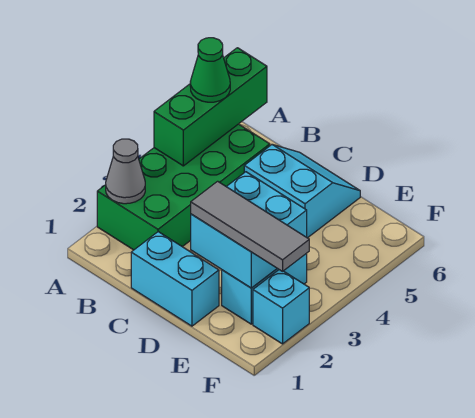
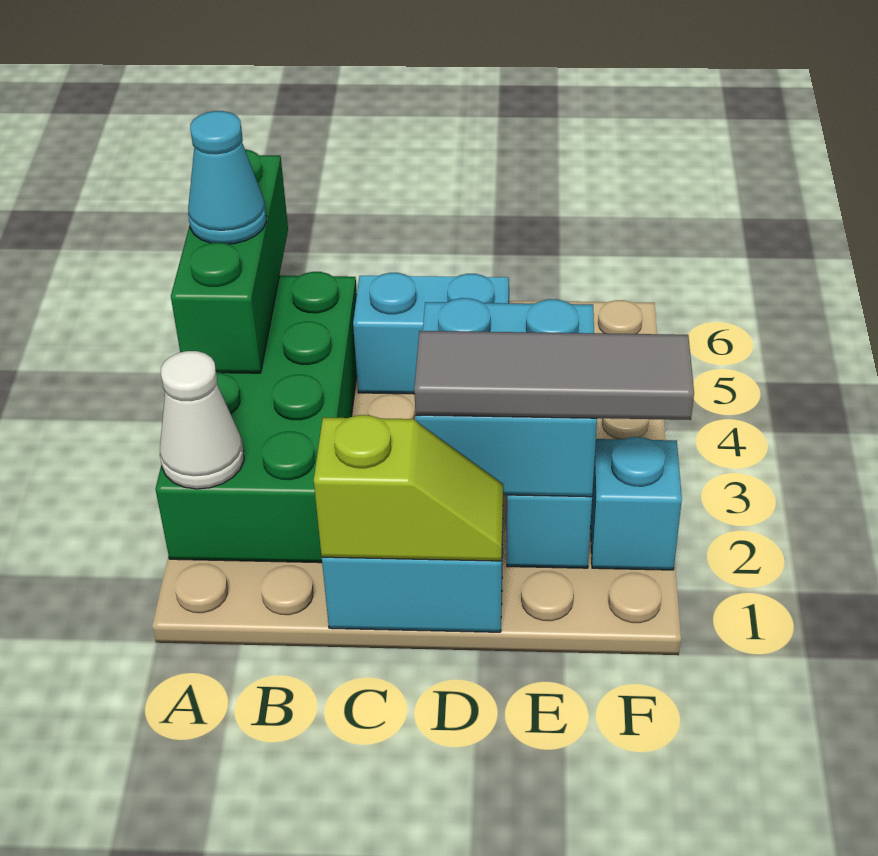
grey cone A2 level 2 -> white cone A2 level 2
green cone A5 level 3 -> cyan cone A5 level 3
none -> lime slope C1:D1 level 2 top C

